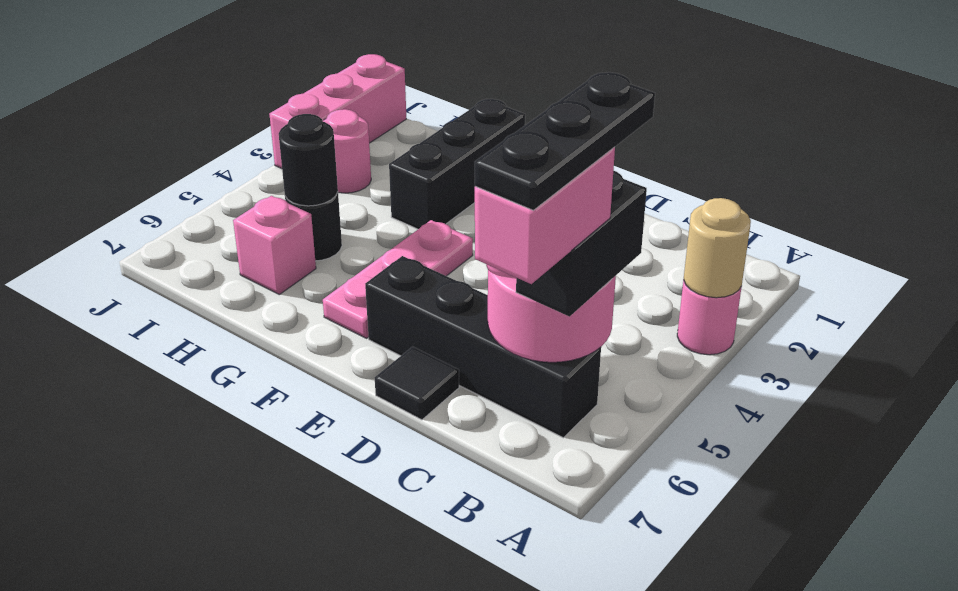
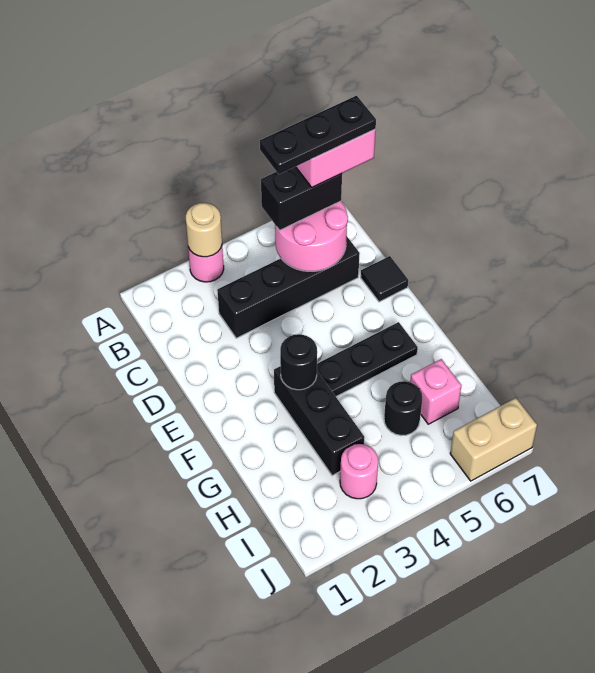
black brick B6:E6 level 1 -> black brick C3:C6 level 1
pink plate F4:F6 level 1 -> black plate F4:F6 level 1
black brick G1:G3 level 1 -> black brick F3:H3 level 1
black round brick H5 level 2 -> black round brick F3 level 2
pink brick J1:J3 level 1 -> none
none -> tan brick J6:J7 level 1

